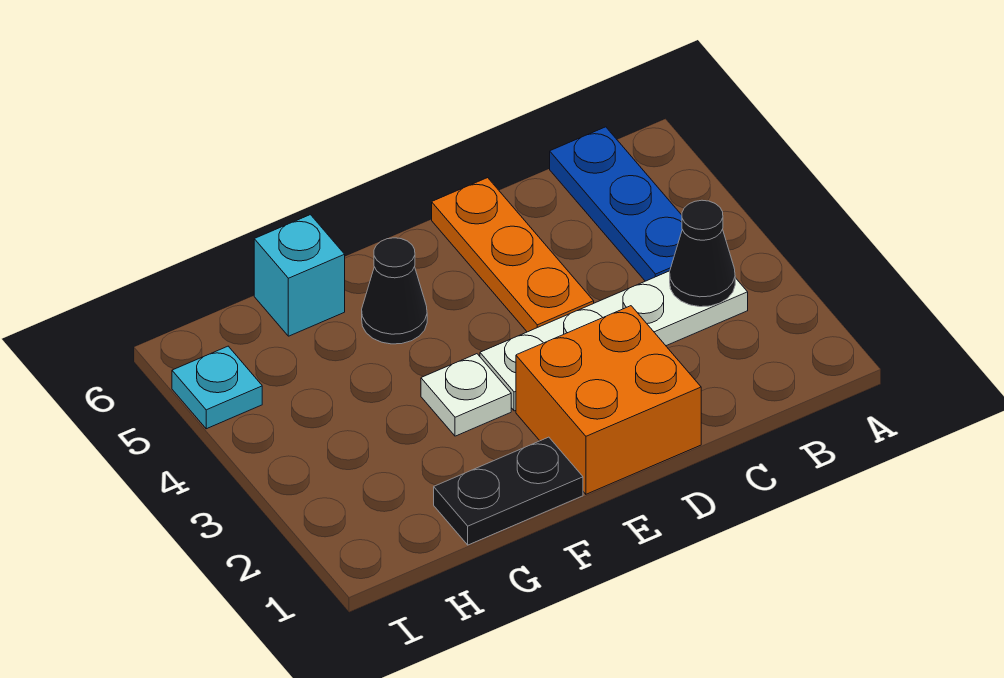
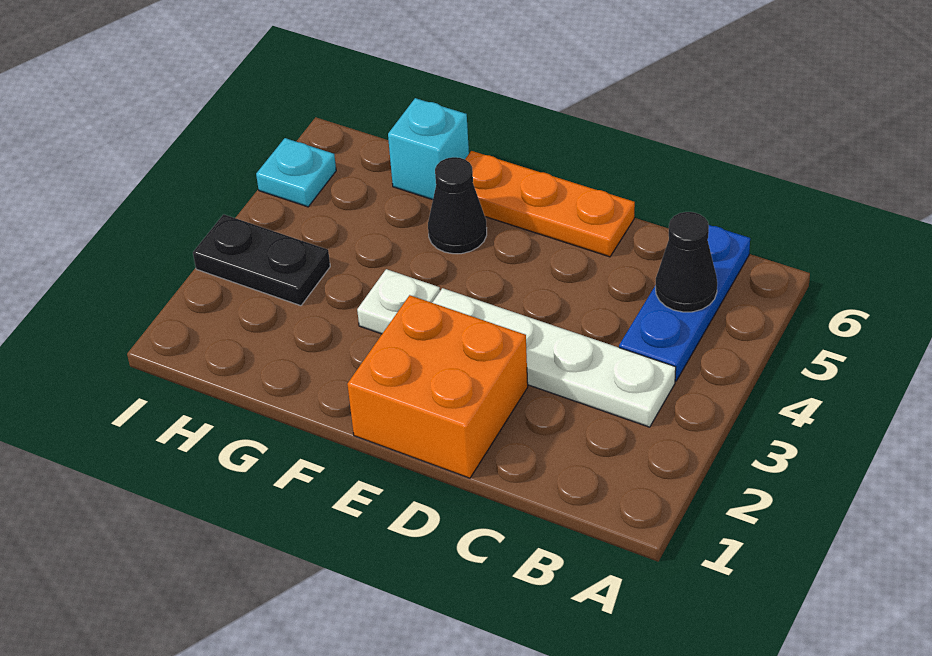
black cone B3 level 2 -> black cone B5 level 2
orange plate D4:D6 level 1 -> orange plate D6:F6 level 1
black plate F1:G1 level 1 -> black plate H3:I3 level 1

